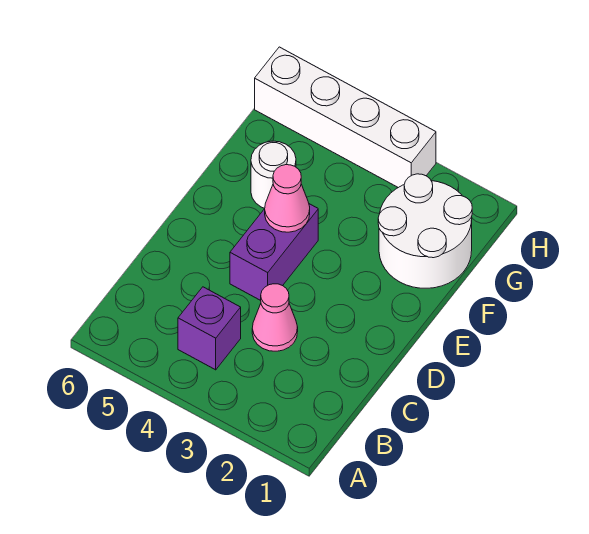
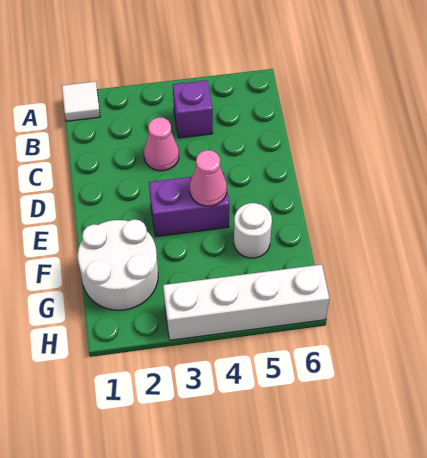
none -> white tile A1 level 1
purple brick D4:E4 level 1 -> purple brick E3:E4 level 1

